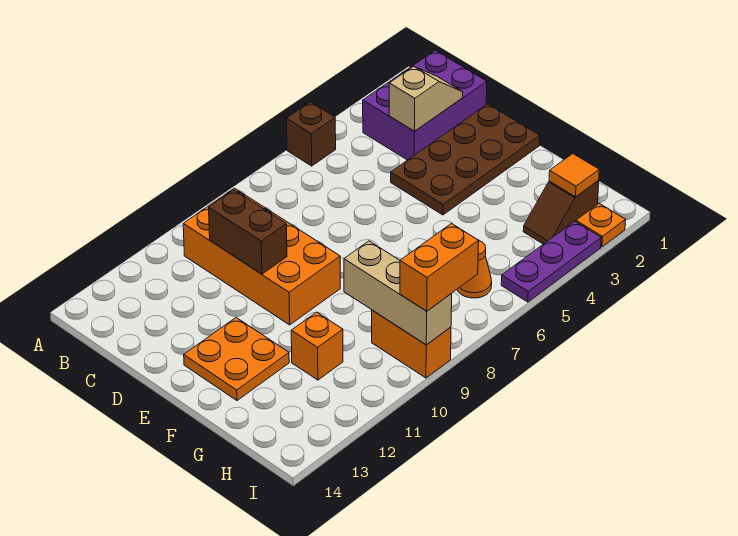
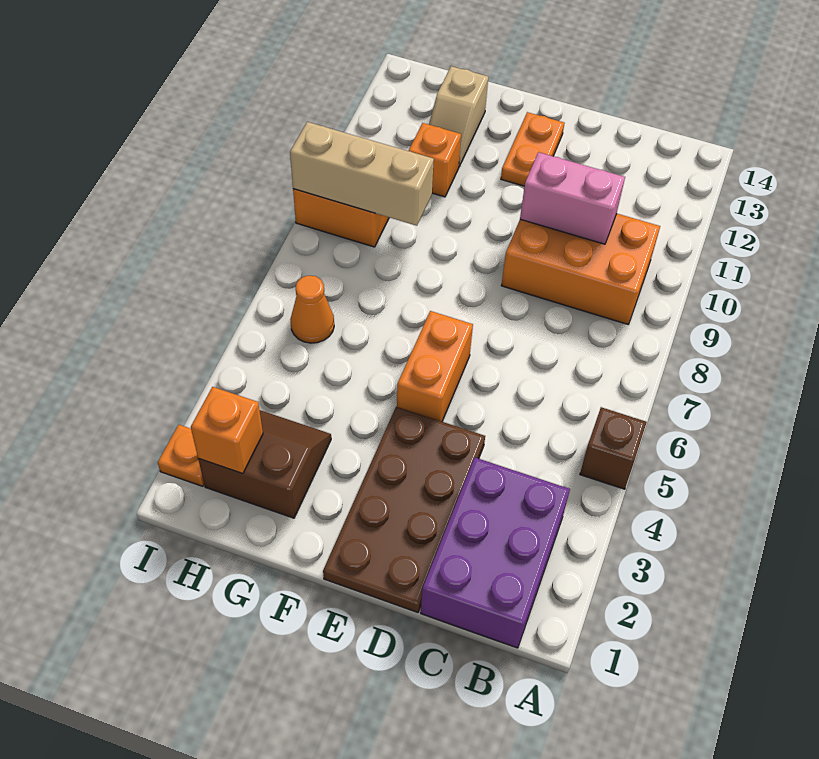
orange brick B9:E10 level 1 -> orange brick B9:D10 level 1
tan slope C2:C3 level 2 top 3 -> tan slope G12:G13 level 1 top 13
brown brick C10:D10 level 2 -> pink brick C10:D10 level 2
orange plate E12:F13 level 1 -> orange plate E12:E13 level 1
brown slope H2:H3 level 1 top 2 -> brown slope G2:H3 level 1 top 2
orange tile H2 level 2 -> orange brick H2 level 2
purple plate I3:I5 level 1 -> none
orange brick I8:I9 level 3 -> orange brick E5:E6 level 1

